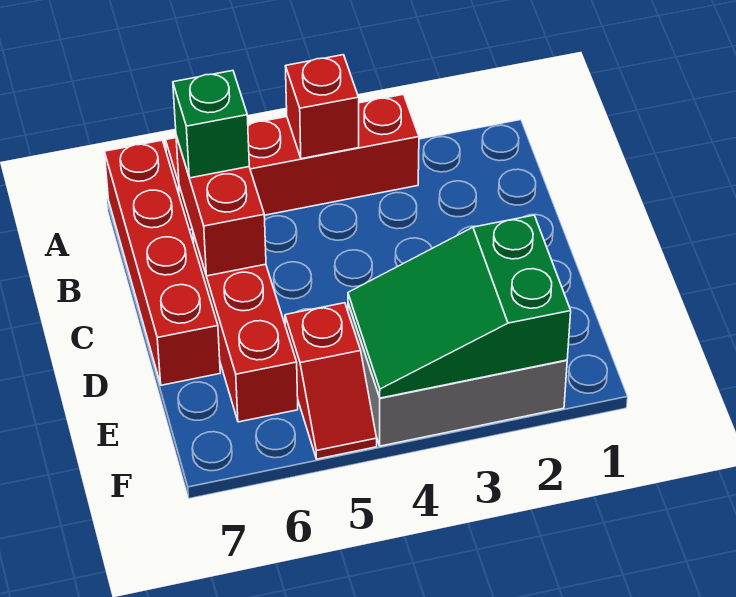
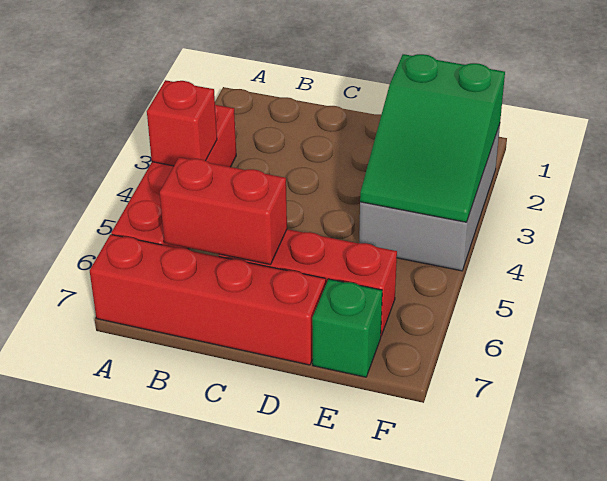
green brick B6 level 3 -> green brick E7 level 1
red slope E5:F5 level 1 top E -> none

